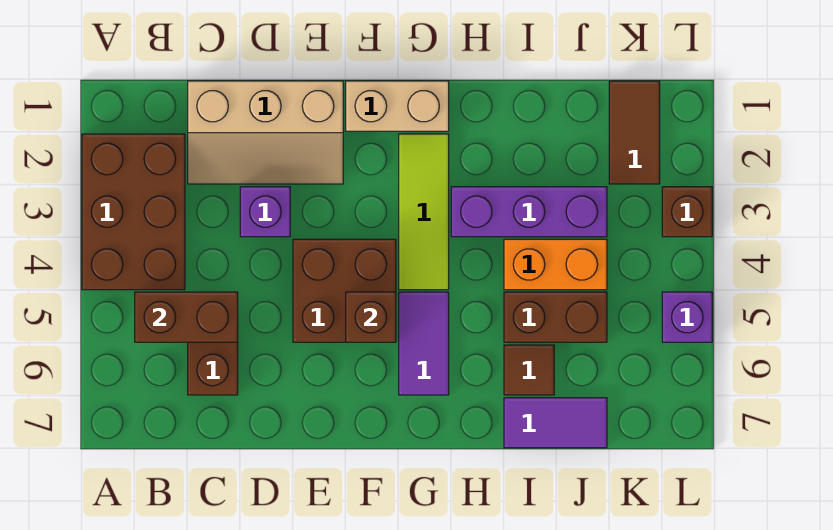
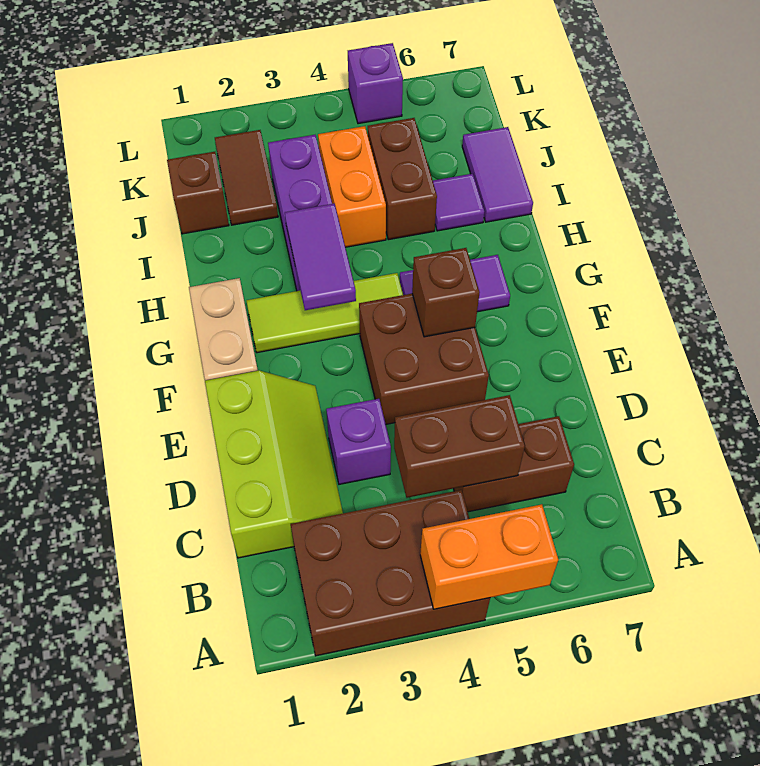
none -> orange brick A4:A5 level 2
brown brick B5:C5 level 2 -> brown brick C4:C5 level 2
tan slope C1:E2 level 1 top 1 -> lime slope C1:E2 level 1 top 1
none -> purple tile G3:H3 level 2
brown tile I6 level 1 -> purple tile I6 level 1
brown tile K1:K2 level 1 -> brown tile J2:K2 level 1
brown brick L3 level 1 -> brown brick J1 level 1

